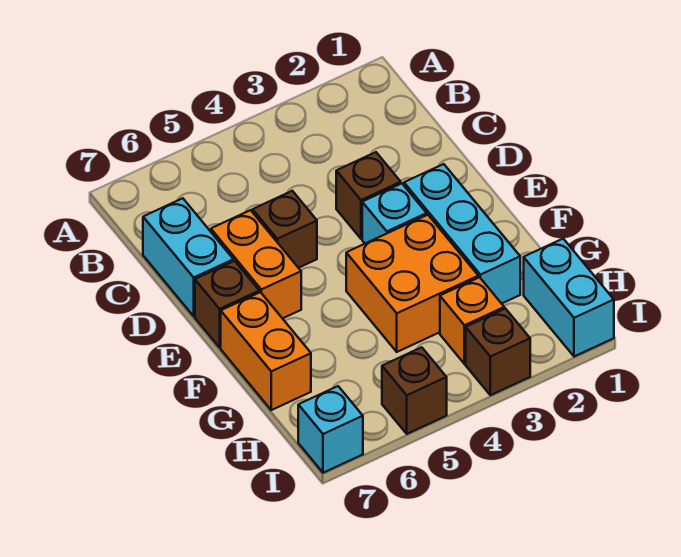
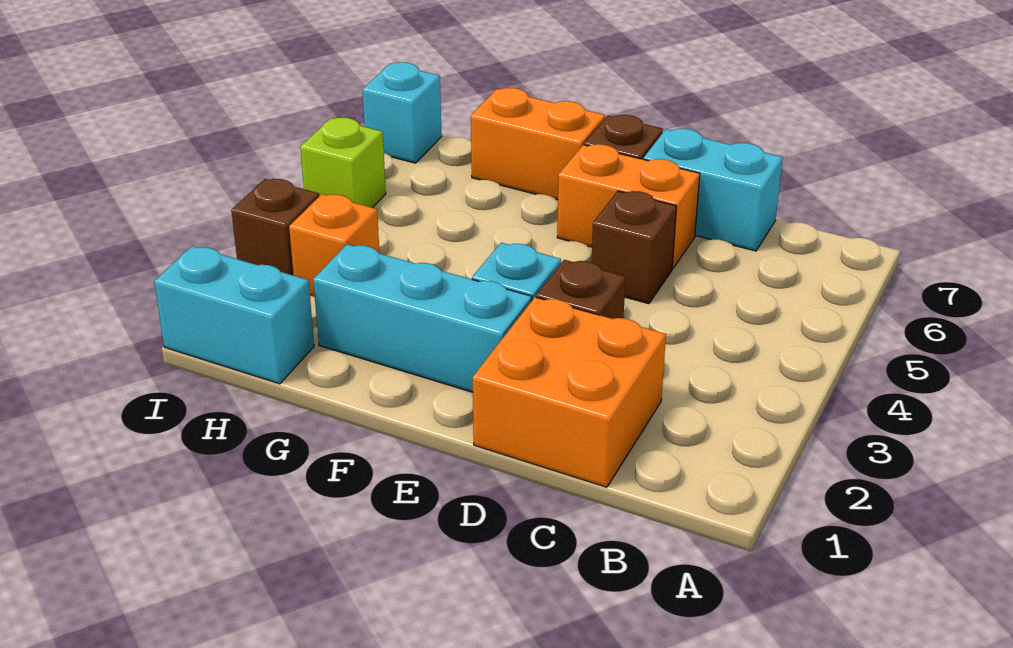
orange brick F3:G4 level 1 -> orange brick C1:D2 level 1
brown brick I5 level 1 -> lime brick I5 level 1

